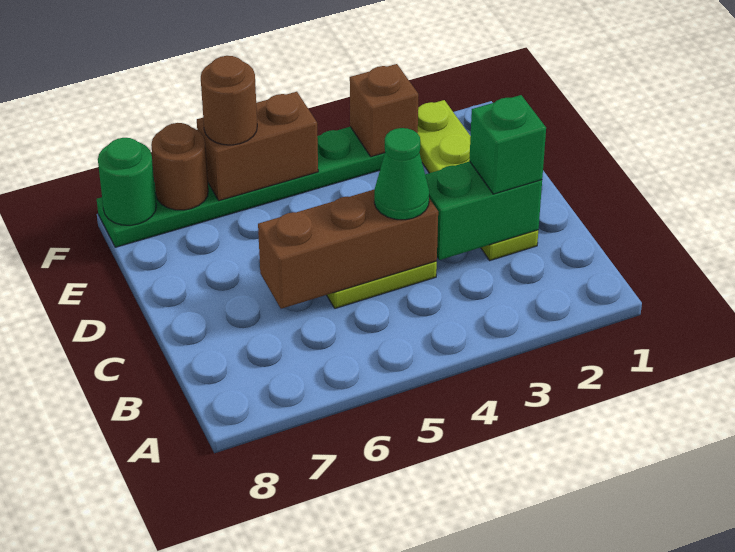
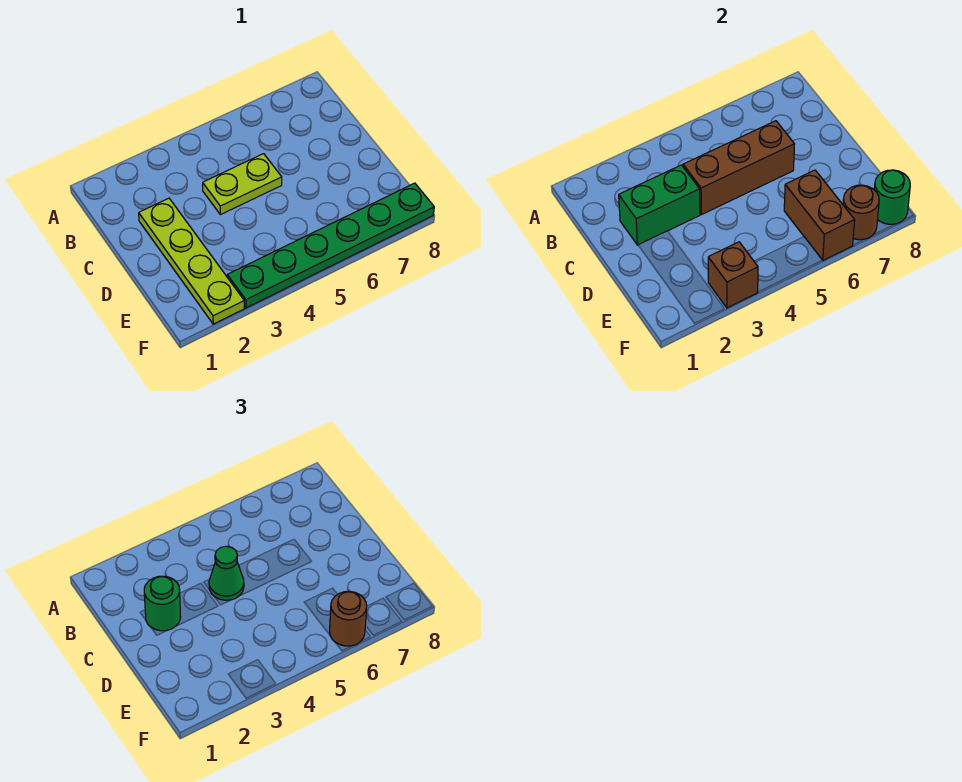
green brick C2 level 3 -> green round brick C2 level 3
brown brick F5:F6 level 2 -> brown brick E6:F6 level 2

